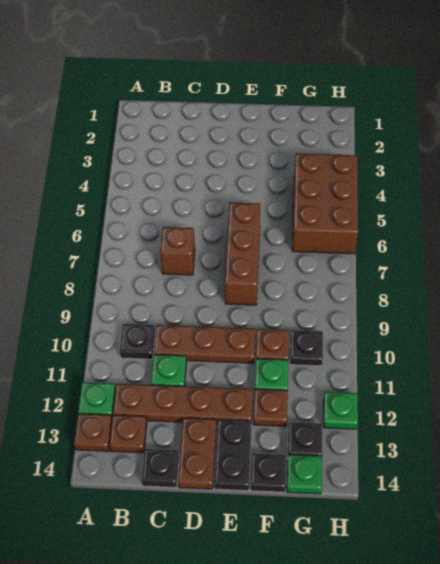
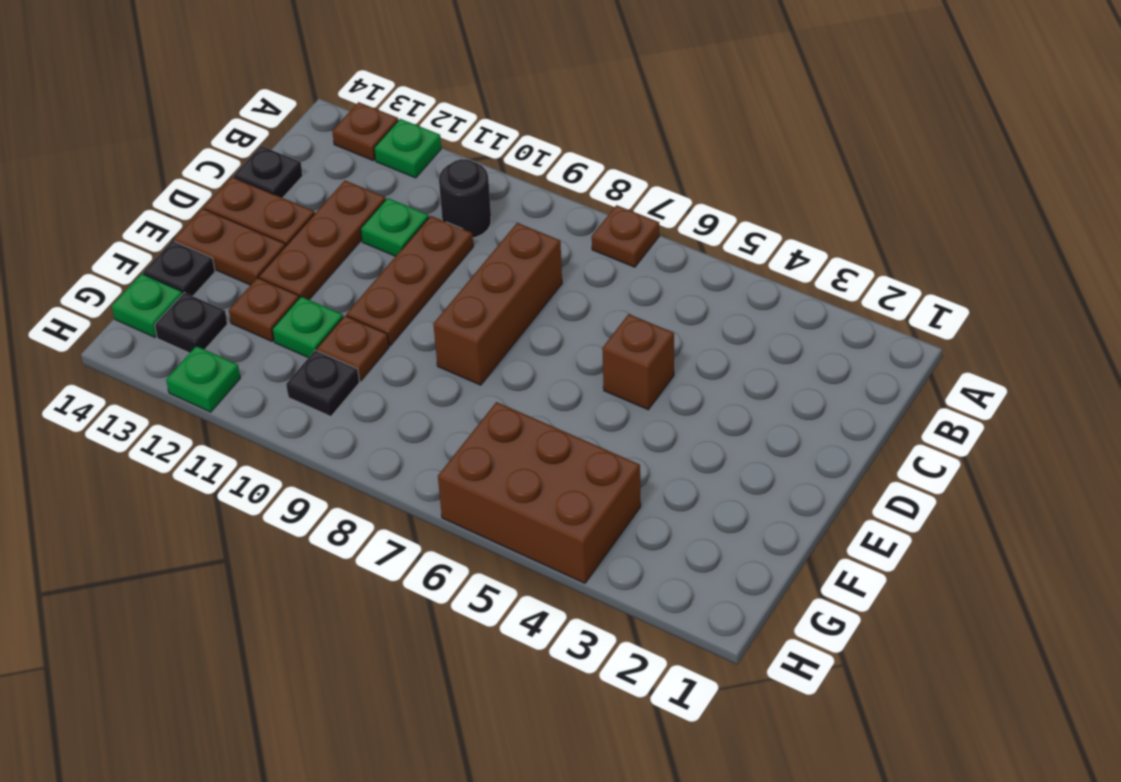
black plate B10 level 1 -> black round brick B10 level 1
brown plate B12:E12 level 1 -> brown plate C12:E12 level 1
brown plate B13 level 1 -> brown plate A7 level 1
brown brick C7 level 1 -> brown brick D5 level 1
brown brick E6:E8 level 1 -> brown brick C8:E8 level 1
black plate E13:E14 level 1 -> brown plate E13:E14 level 1

